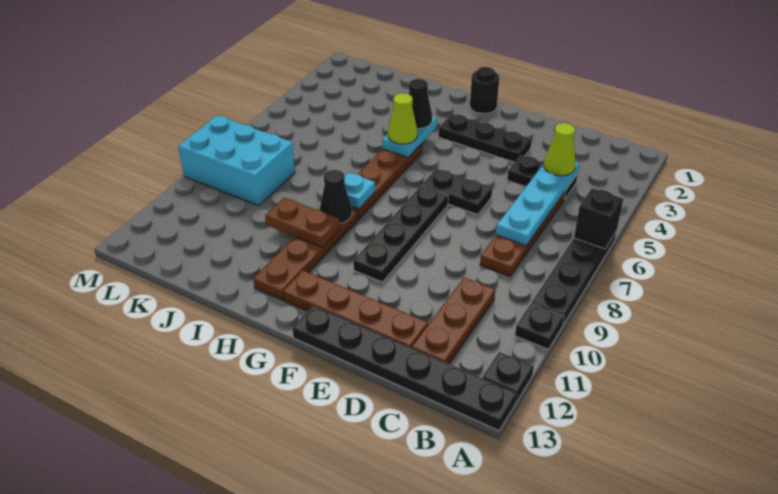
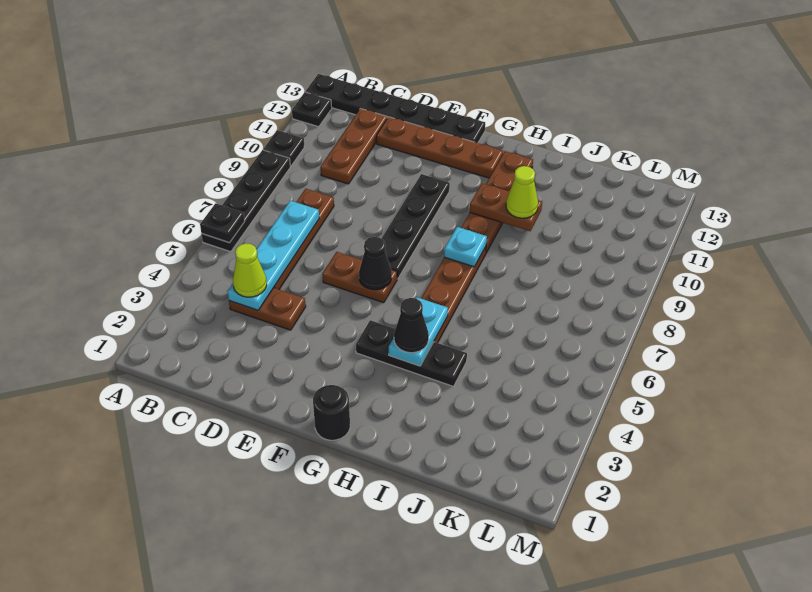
black brick A6 level 2 -> black plate A6 level 2
black plate C4:D4 level 1 -> brown plate C4:D4 level 1
black plate E3:G3 level 1 -> black plate G4:I4 level 1
black plate E6:F6 level 1 -> brown plate E6:F6 level 1
lime cone H5 level 3 -> lime cone I10 level 3
black cone H9 level 2 -> black cone F6 level 2
cyan brick K8:M9 level 1 -> none

